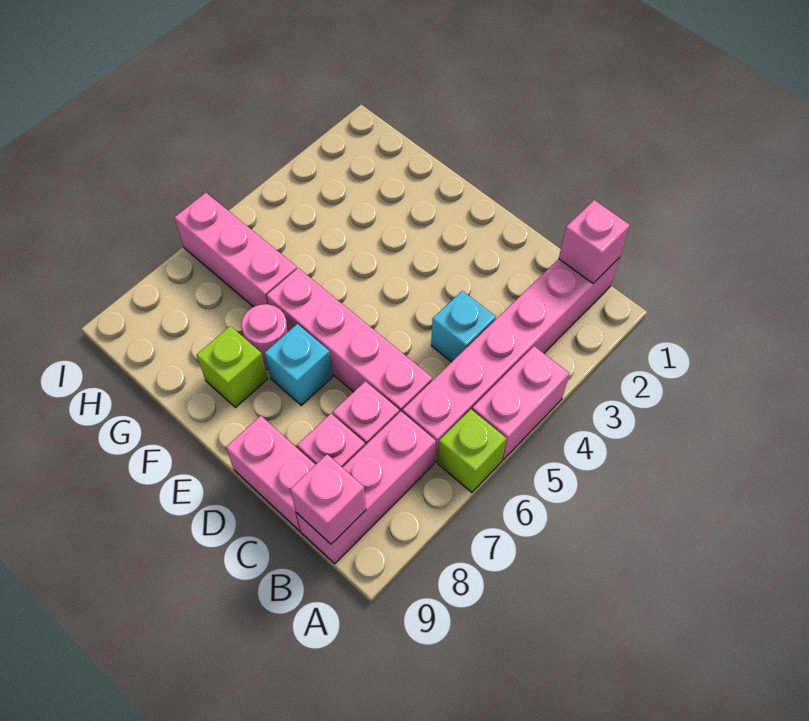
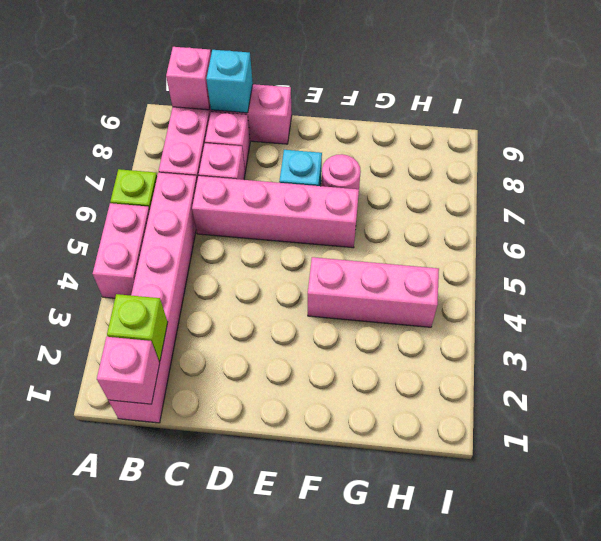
cyan brick C4 level 1 -> cyan brick C9 level 2
lime brick F8 level 1 -> lime brick B2 level 2
pink brick G6:I6 level 1 -> pink brick F4:H4 level 1

